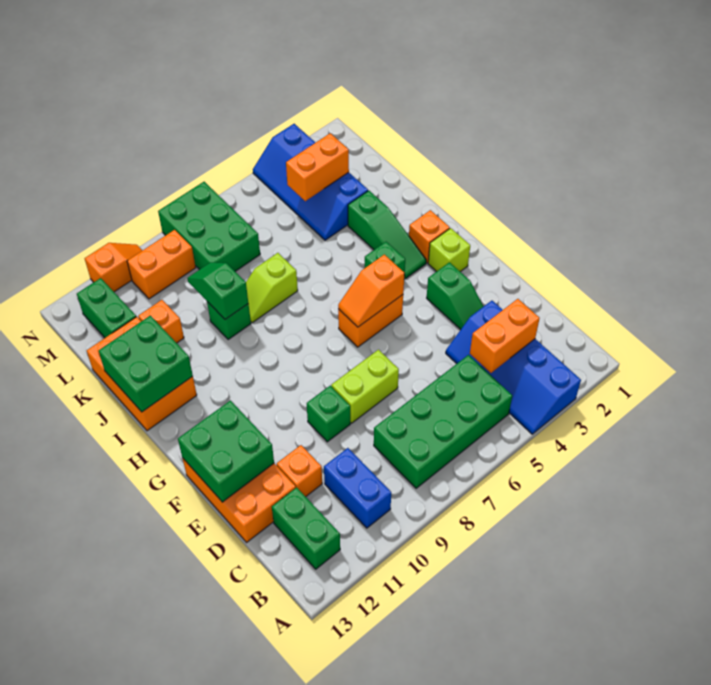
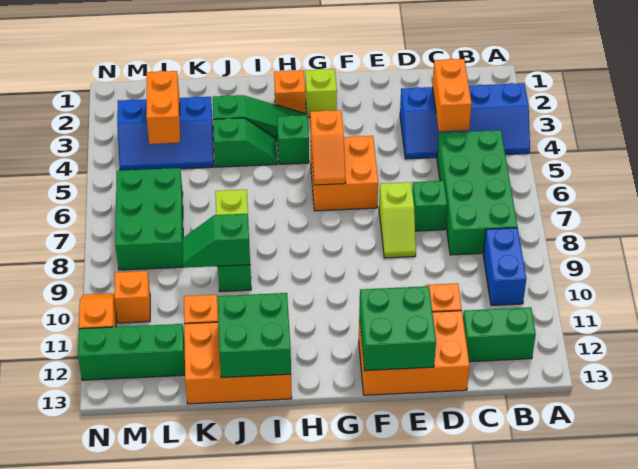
blue brick B10:C10 level 1 -> blue brick B9:B10 level 1
green slope E3:F3 level 1 top F -> green slope I4:J4 level 1 top J
lime brick E7:E8 level 1 -> lime slope E7:E8 level 1 top 7
green brick E9 level 1 -> green brick D7 level 1
orange brick G5:G6 level 1 -> orange brick F5:G6 level 1
blue slope K3:N4 level 1 top 3 -> blue slope K3:M4 level 1 top 3
green brick L7:N8 level 1 -> green brick L6:M8 level 1
green brick L12:M12 level 1 -> green brick L12:N12 level 1
orange brick M9:M10 level 1 -> orange brick M10 level 1

